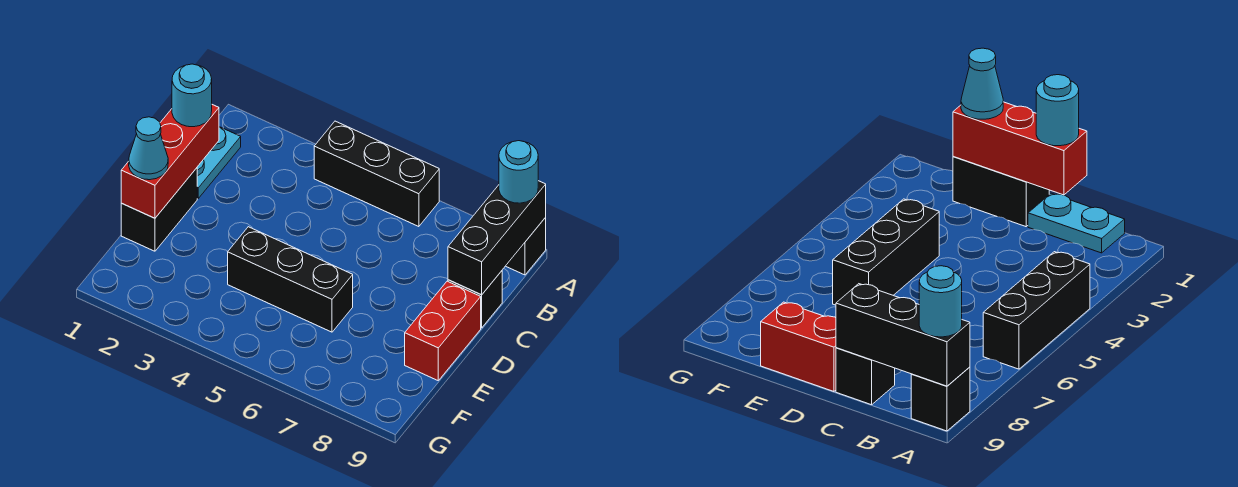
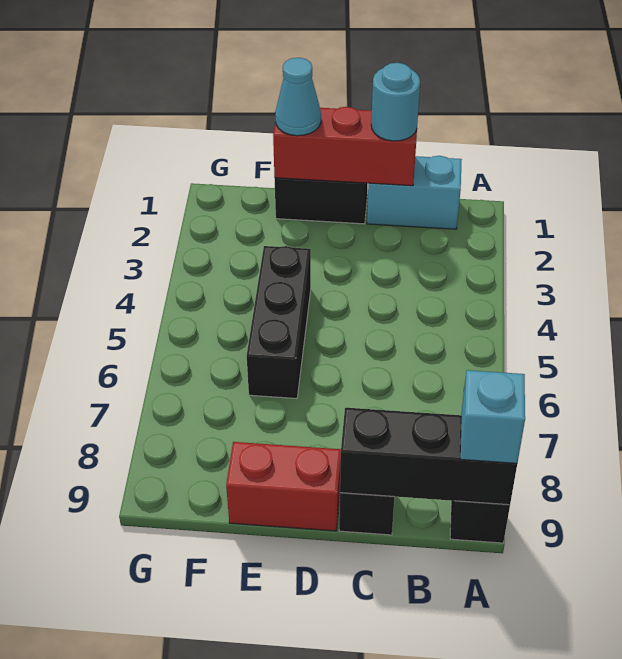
black brick A4:A6 level 1 -> none
cyan round brick A9 level 3 -> cyan brick A9 level 3
cyan plate B1:C1 level 1 -> cyan brick B1:C1 level 1

